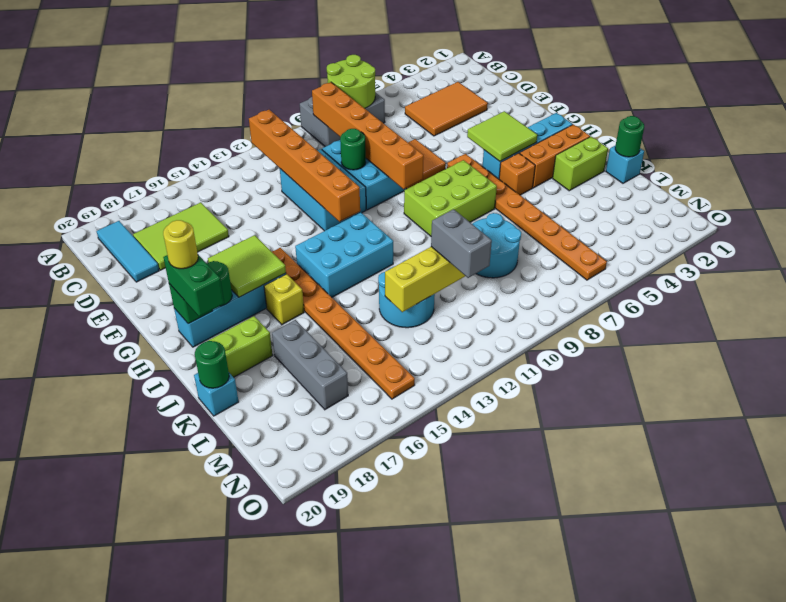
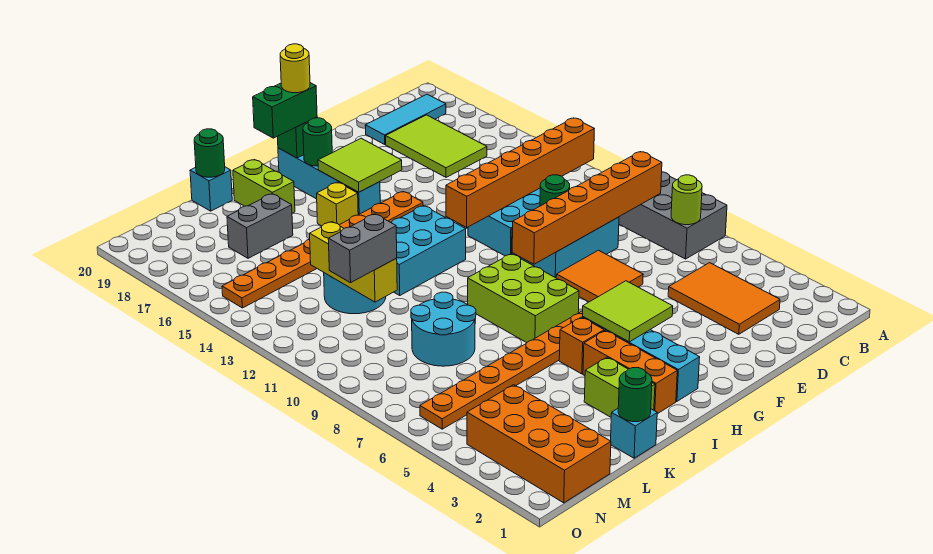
lime round brick A7:B8 level 2 -> lime round brick B7 level 2
cyan brick H12:I14 level 1 -> cyan brick H12:J13 level 1
grey brick K17:M17 level 1 -> grey brick K17:L17 level 1
none -> orange brick M1:N4 level 1

